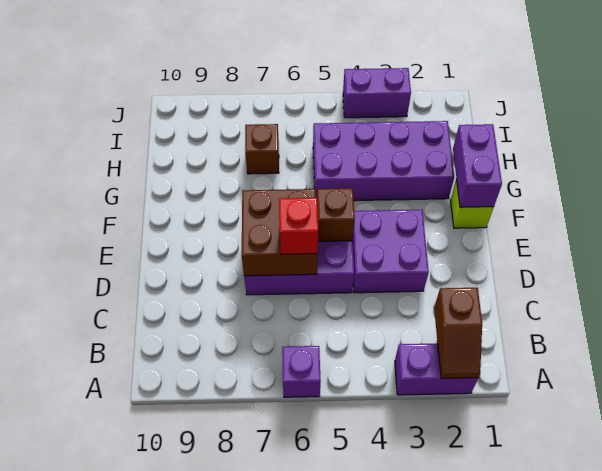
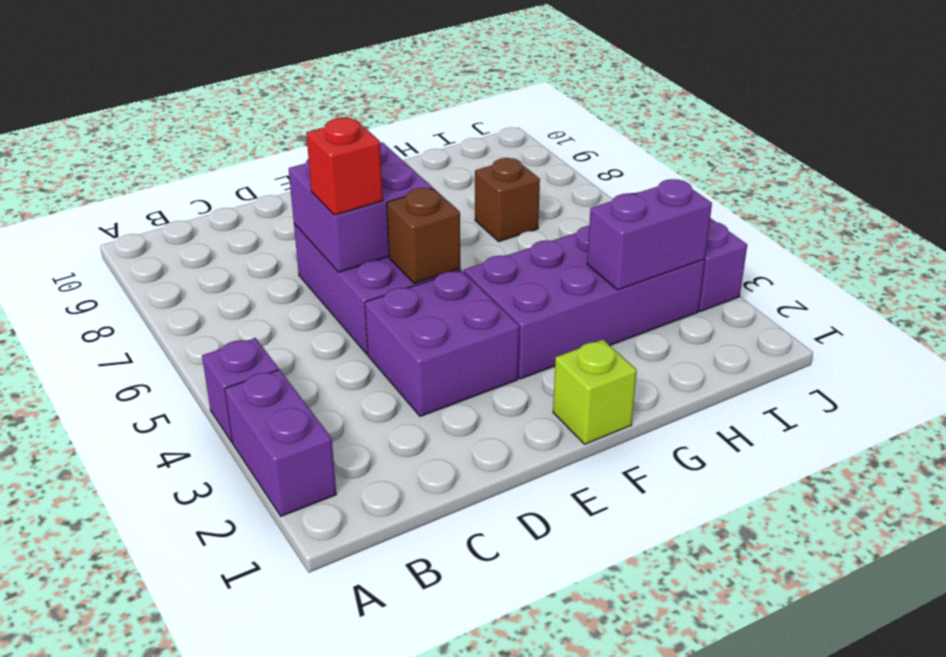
brown slope A2:B2 level 2 top B -> none
purple brick A6 level 1 -> purple brick A4 level 1
brown brick D6:E7 level 2 -> purple brick D6:E7 level 2
purple brick F1:G1 level 2 -> purple brick H3:I3 level 2
purple brick G2:H5 level 1 -> purple brick F3:I4 level 1

